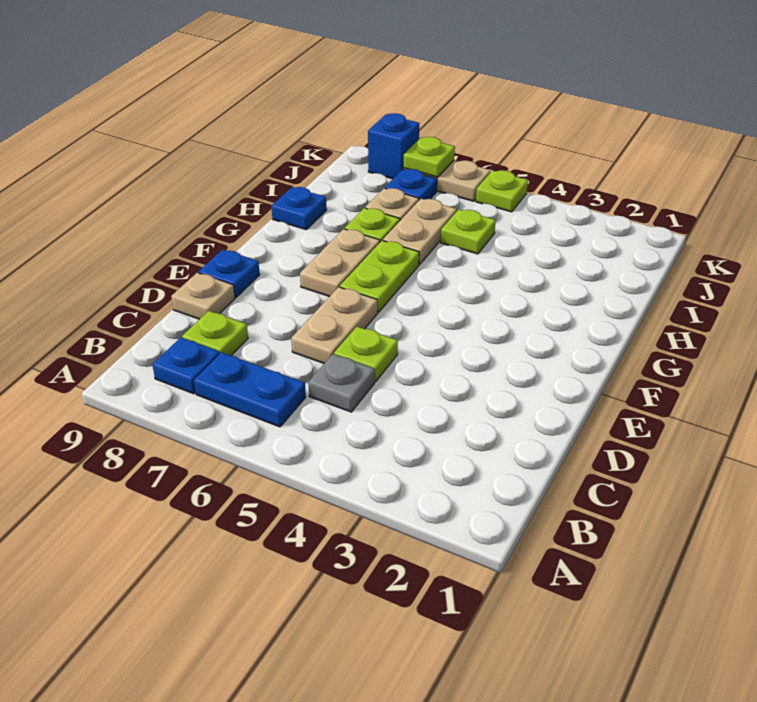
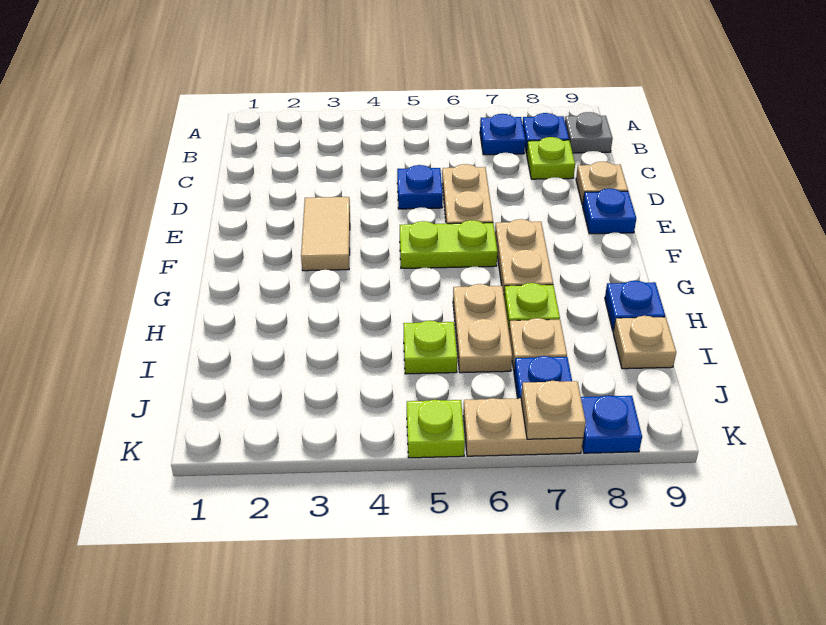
blue plate B6:B7 level 1 -> blue plate B7 level 1
grey plate C5 level 1 -> grey plate B9 level 1
lime plate D5 level 1 -> blue plate D5 level 1
none -> tan tile E3:F3 level 1
lime plate F6:G6 level 1 -> lime plate F5:F6 level 1
none -> tan plate I9 level 1
lime plate K7 level 2 -> tan plate K7 level 2
blue brick K8 level 1 -> blue plate K8 level 1

